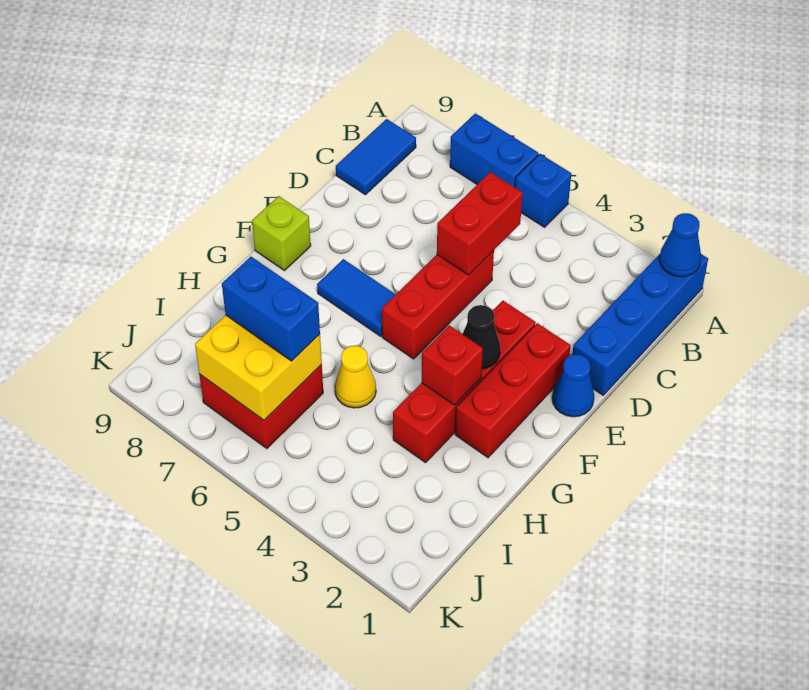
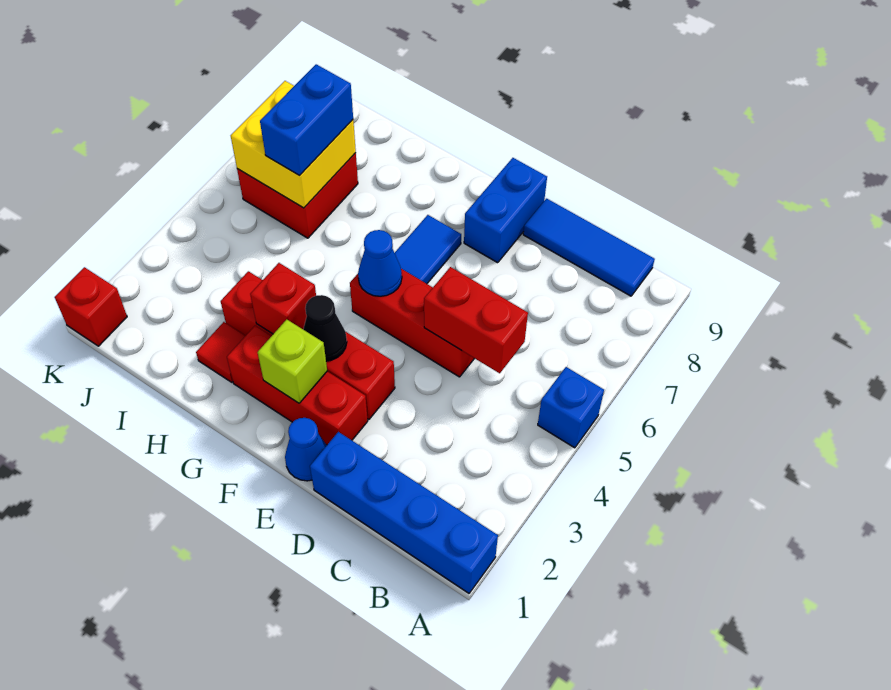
blue cone A1 level 2 -> blue cone F5 level 2
blue brick A6:A7 level 1 -> blue brick E8:E9 level 1
blue tile B9:C9 level 1 -> blue tile B9:D9 level 1
lime brick F9 level 1 -> lime brick F2 level 2
none -> red tile H2 level 1
yellow cone H5 level 1 -> none
none -> red brick K1 level 1

